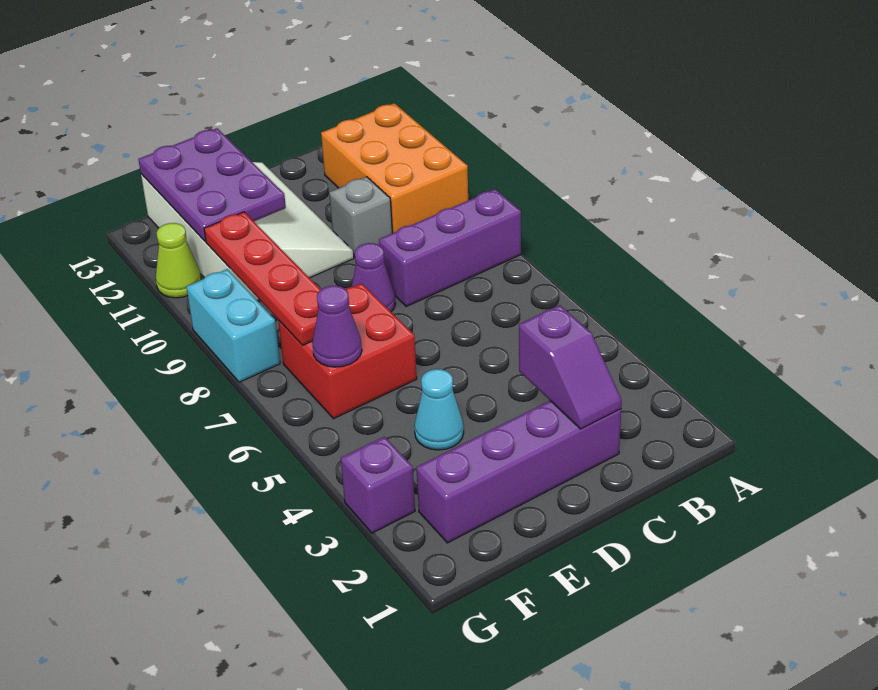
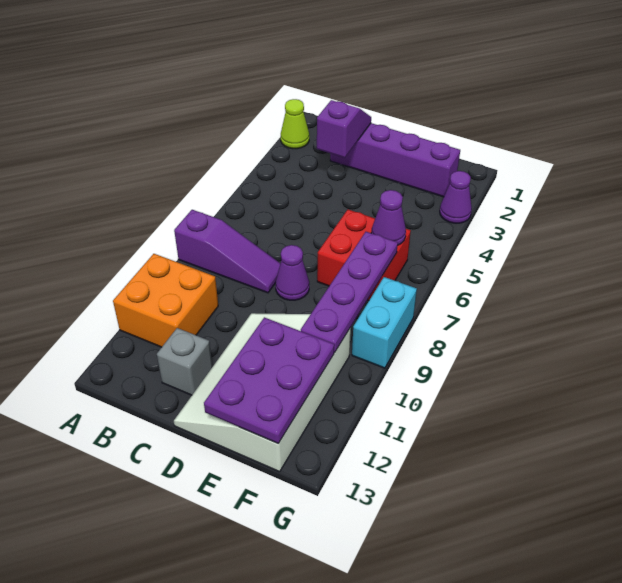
purple brick A8:C8 level 1 -> purple slope A8:C8 level 1 top A
orange brick A10:B12 level 1 -> orange brick A10:B11 level 1
grey brick C10 level 1 -> grey brick C12 level 1
cyan cone E4 level 1 -> none
red plate F7:F10 level 2 -> purple plate F7:F10 level 2
purple brick G3 level 1 -> purple cone G3 level 1
lime cone G11 level 1 -> lime cone A2 level 1

